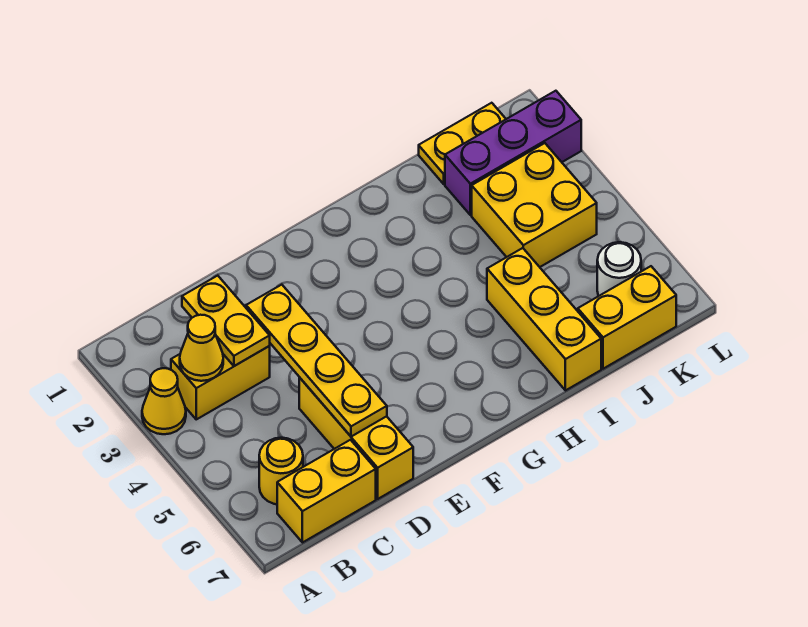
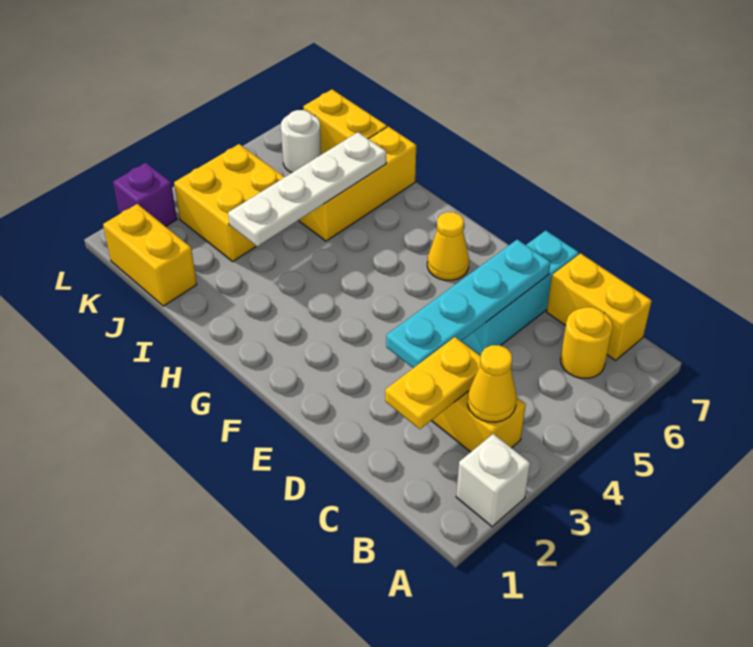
none -> white brick A2 level 1
yellow cone A3 level 1 -> yellow cone F6 level 1
yellow plate D3:D6 level 2 -> cyan plate D3:D6 level 2
yellow brick D5:D7 level 1 -> cyan brick D5:D7 level 1
none -> white plate I3:I6 level 2
yellow plate J1:K1 level 1 -> yellow brick J1:K1 level 1
purple brick J2:L2 level 1 -> purple brick L2 level 1

